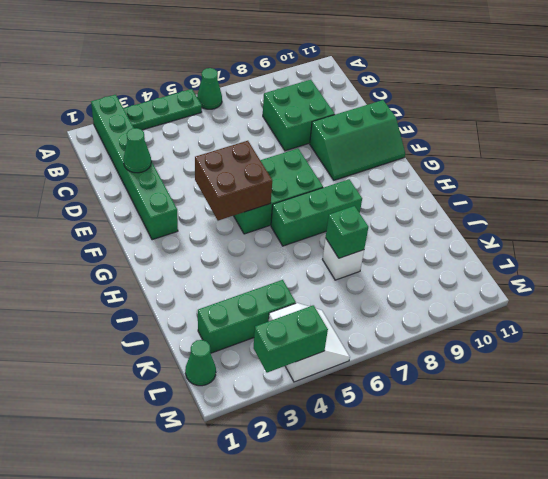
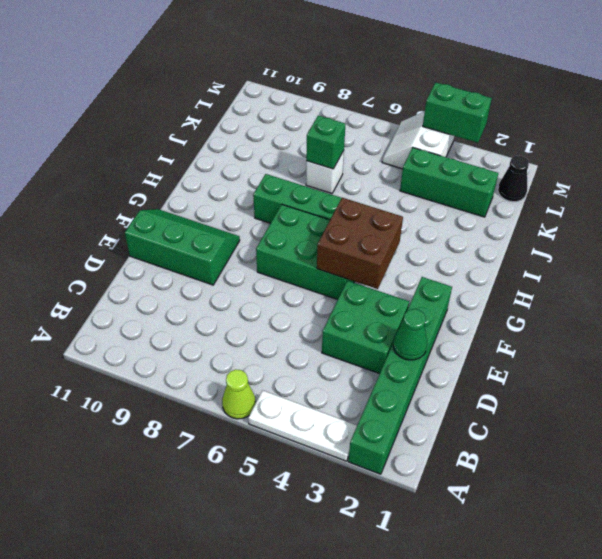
green plate A3:A5 level 1 -> white plate A3:A5 level 1
green cone A6 level 1 -> lime cone A6 level 1
green brick C8:D9 level 1 -> green brick D3:E4 level 1
green cone L1 level 1 -> black cone L1 level 1

